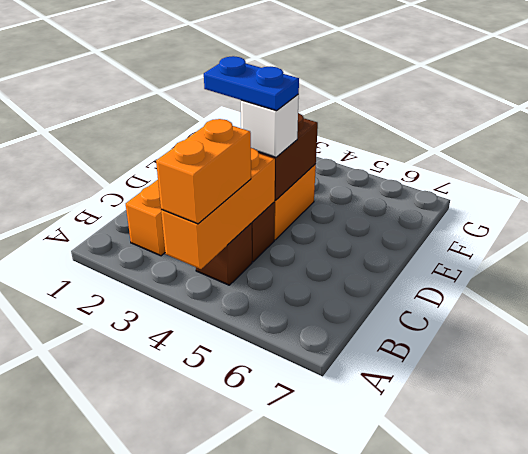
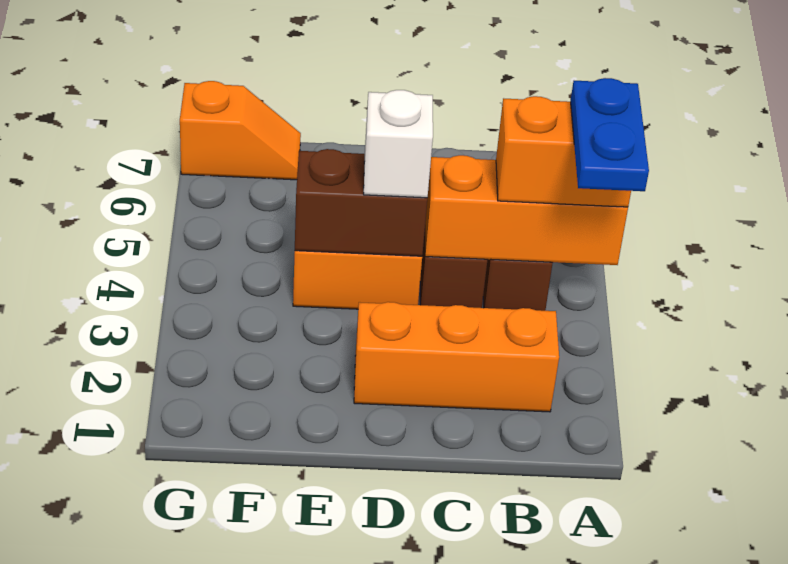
blue plate D3:D4 level 4 -> blue plate A3:A4 level 4
none -> orange slope F7:G7 level 1 top G

